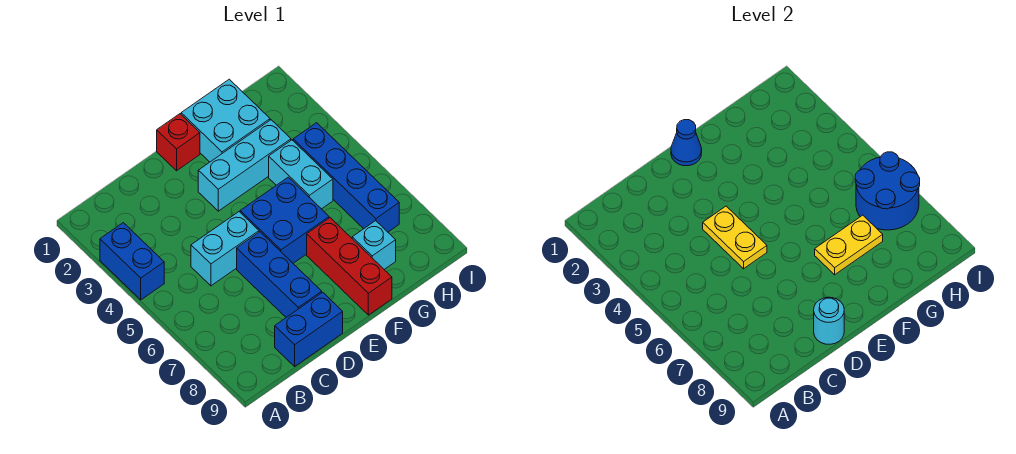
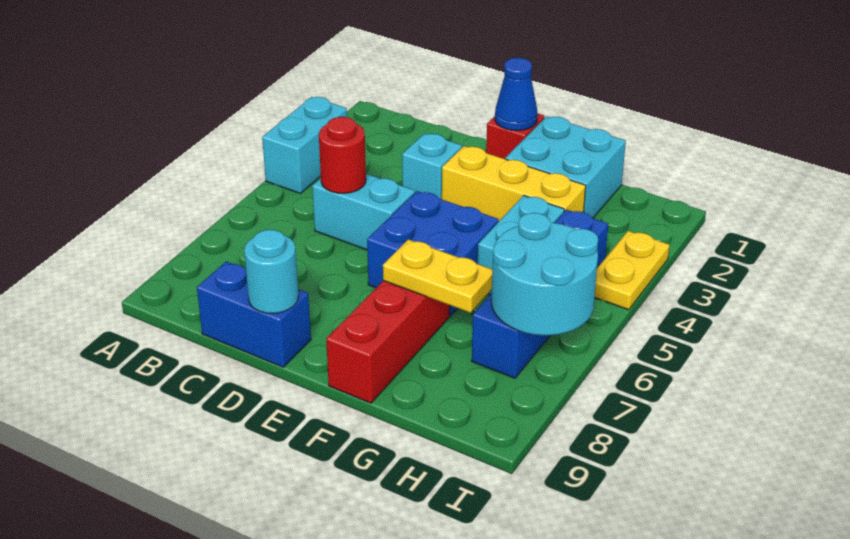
blue brick A3:A4 level 1 -> cyan brick A3:A4 level 1
none -> red round brick C5 level 2
yellow plate D4:D5 level 2 -> yellow plate I3:I4 level 1
blue brick D6:D8 level 1 -> none
cyan brick E3:G3 level 1 -> yellow brick E3:G3 level 1
cyan brick G8 level 1 -> cyan brick D3 level 1
blue round brick H6:I7 level 2 -> cyan round brick H6:I7 level 2

